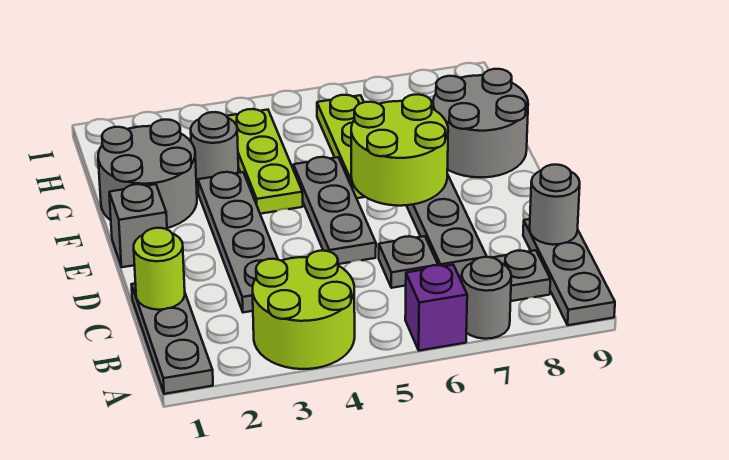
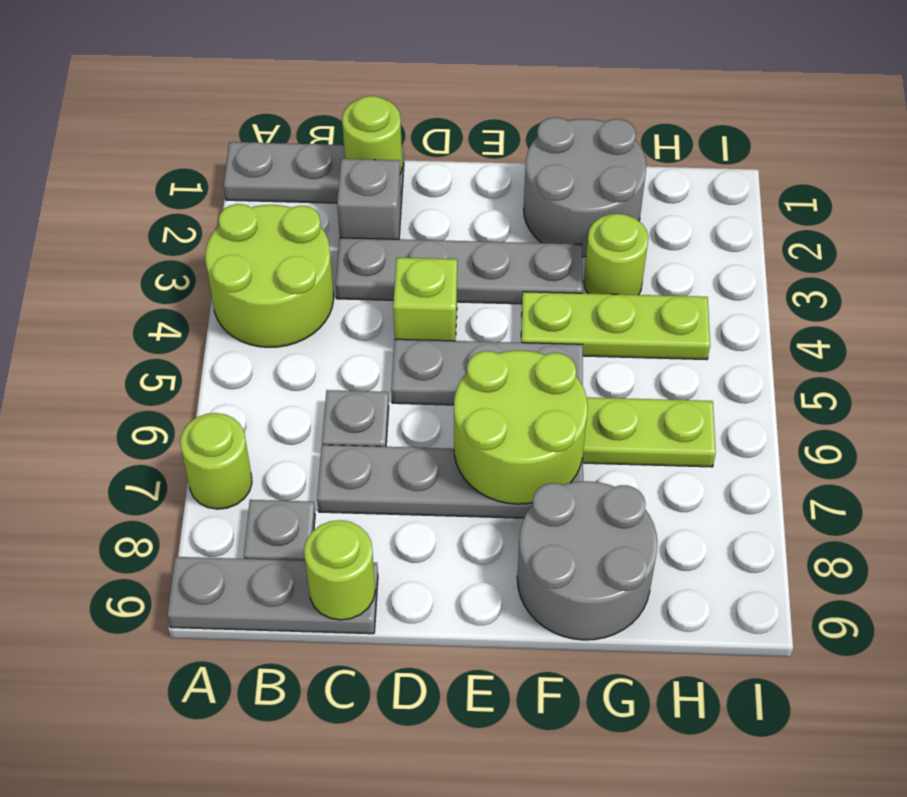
purple brick A6 level 1 -> none
grey round brick A7 level 1 -> lime round brick A7 level 1
grey round brick C9 level 2 -> lime round brick C9 level 2
none -> lime brick D4 level 1
grey brick E1 level 1 -> grey brick C2 level 1
grey round brick G3 level 1 -> lime round brick G3 level 1

